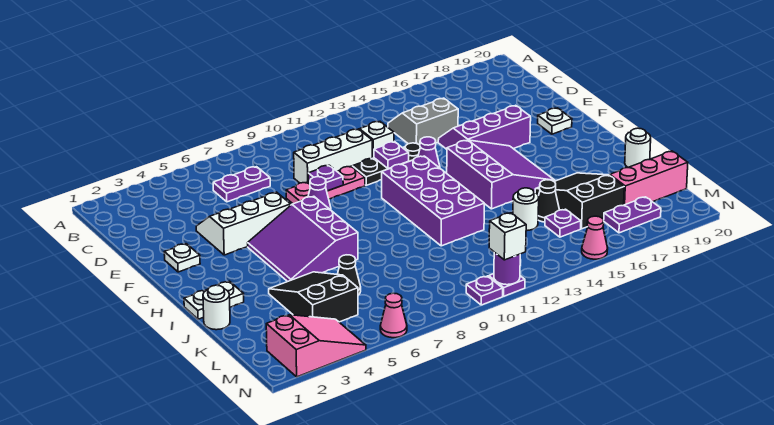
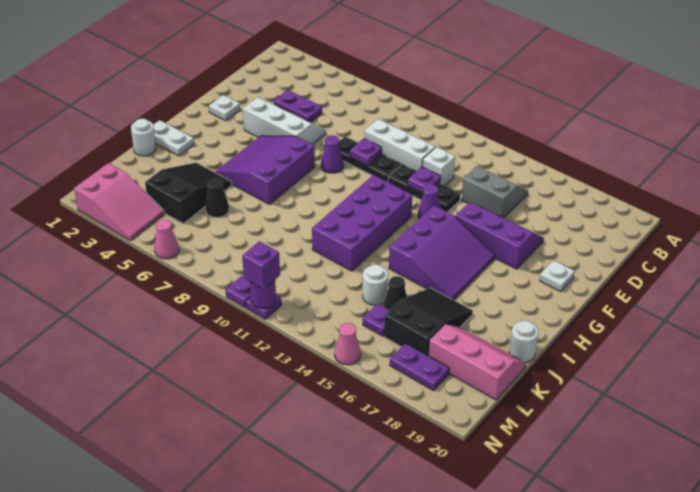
purple plate C6:C7 level 1 -> purple plate D4:D5 level 1
pink plate E8:E10 level 1 -> black plate E8:E10 level 1
white brick N11 level 3 -> purple brick N11 level 3

